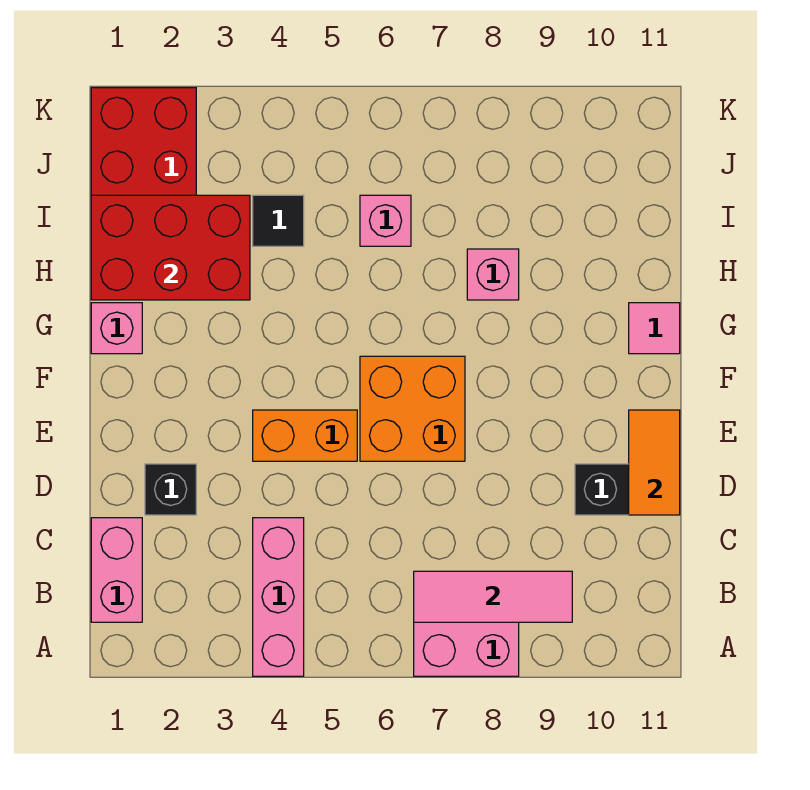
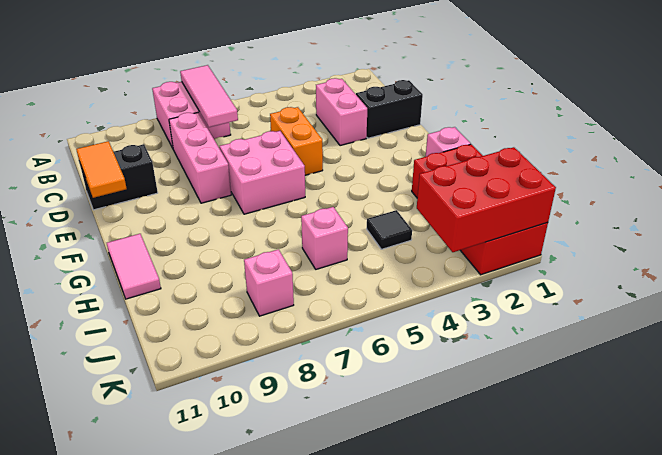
pink brick A4:C4 level 1 -> pink brick C8:E8 level 1
pink brick B1:C1 level 1 -> pink brick C3:D3 level 1
pink tile B7:B9 level 2 -> pink tile A7:C7 level 2
black brick D2 level 1 -> black brick D1:D2 level 1
orange brick E4:E5 level 1 -> orange brick D5:E5 level 1
orange brick E6:F7 level 1 -> pink brick E6:F7 level 1
pink tile G11 level 1 -> pink tile G11:H11 level 1
red brick H1:I3 level 2 -> red brick J1:K3 level 2
pink brick H8 level 1 -> pink brick J8 level 1

